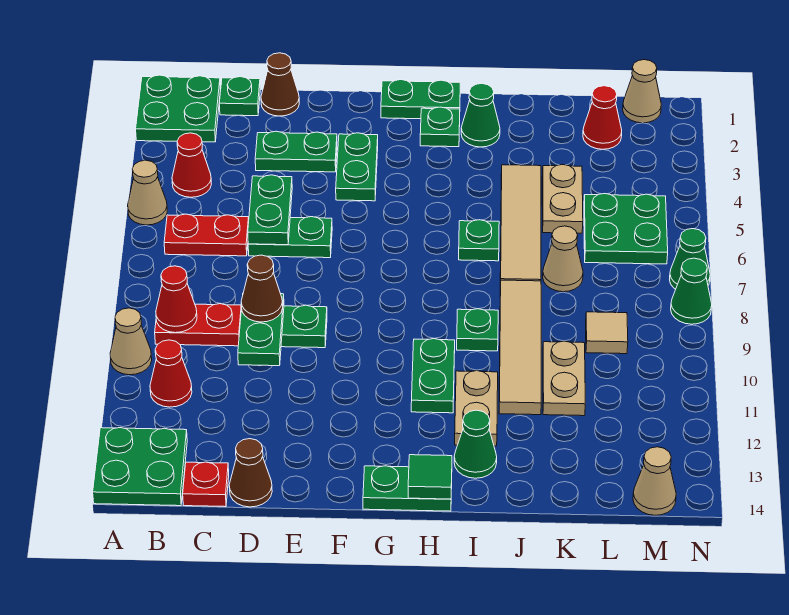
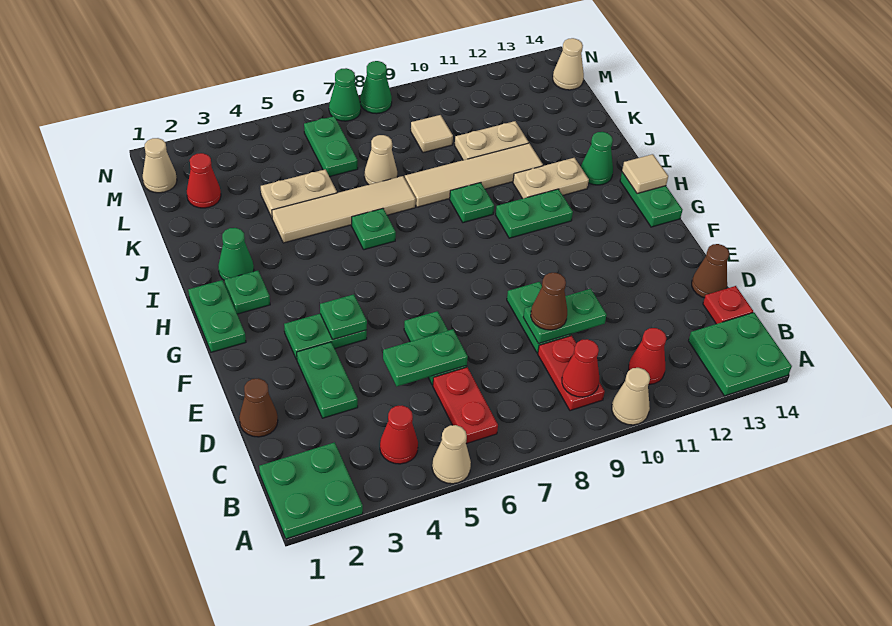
green plate C1 level 1 -> green plate F4 level 2
green tile H14 level 2 -> tan tile H14 level 2
green plate L5:M6 level 1 -> green plate L6:M6 level 1

